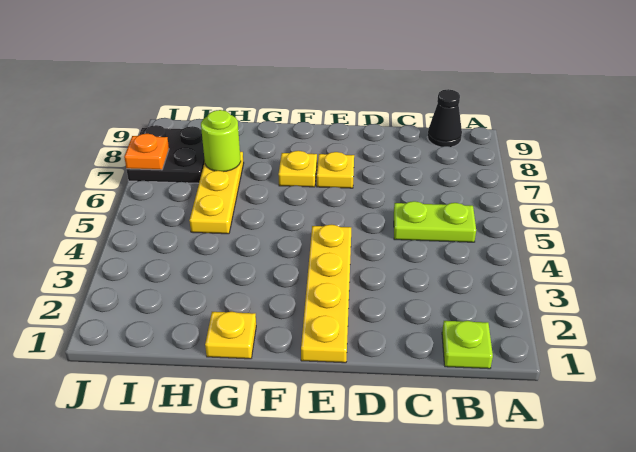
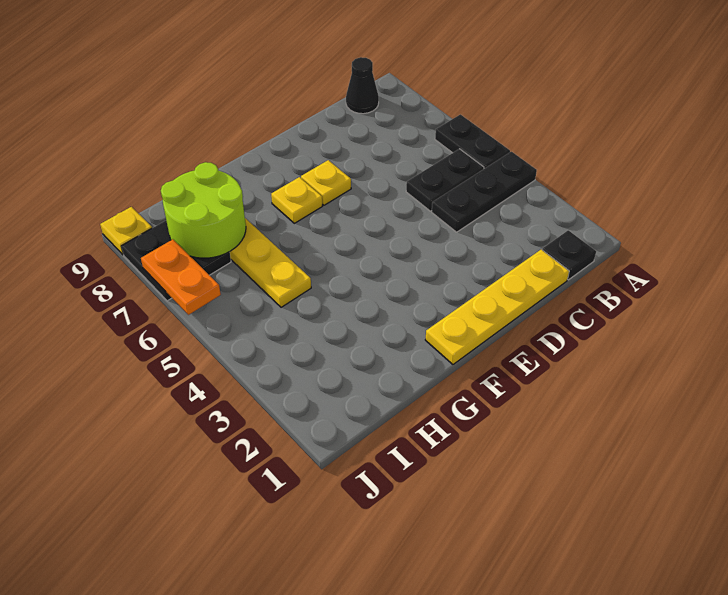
none -> black plate A4:C4 level 1
none -> black plate A5:A6 level 1
lime plate B1 level 1 -> black plate B1 level 1
lime plate B5:C5 level 1 -> black plate B5:C5 level 1
yellow plate E1:E4 level 1 -> yellow plate C1:F1 level 1
yellow plate G1 level 1 -> yellow plate J9 level 1
lime round brick H7 level 2 -> lime round brick H7:I8 level 2
orange plate J7 level 2 -> orange plate J6:J7 level 2

